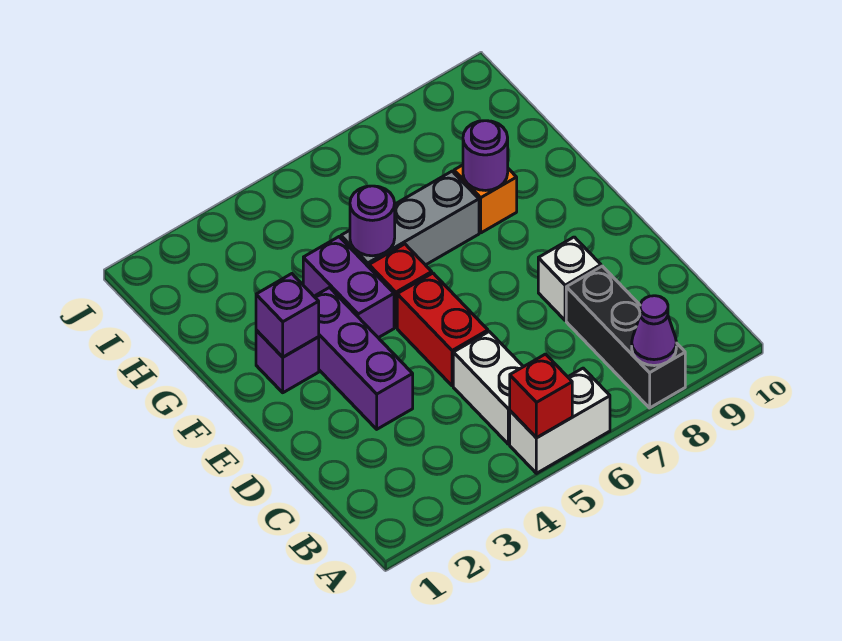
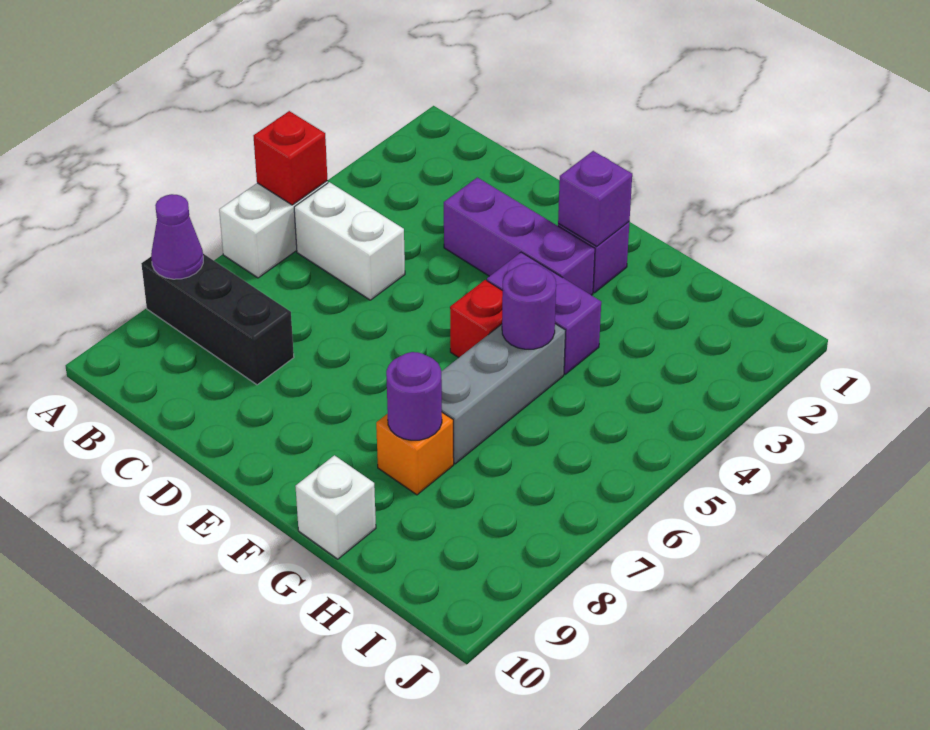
red brick D5:E5 level 1 -> none
white brick D8 level 1 -> white brick G10 level 1

